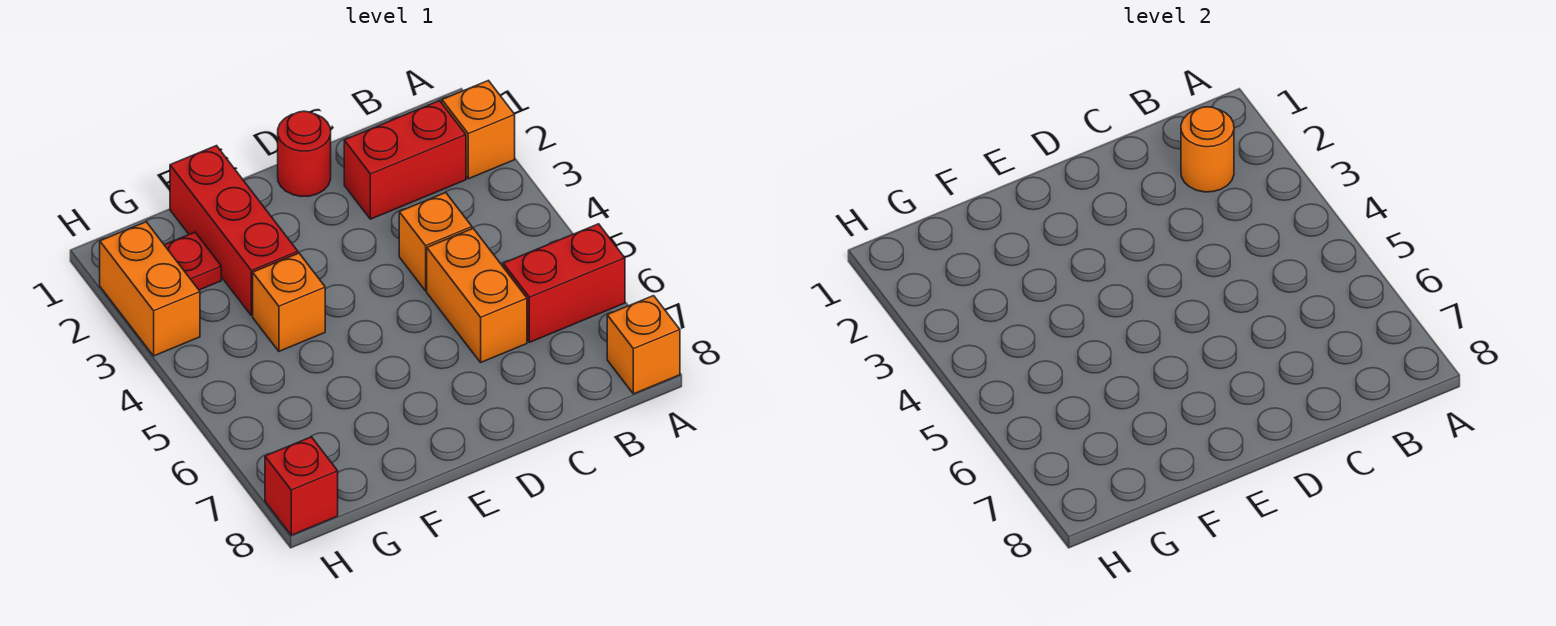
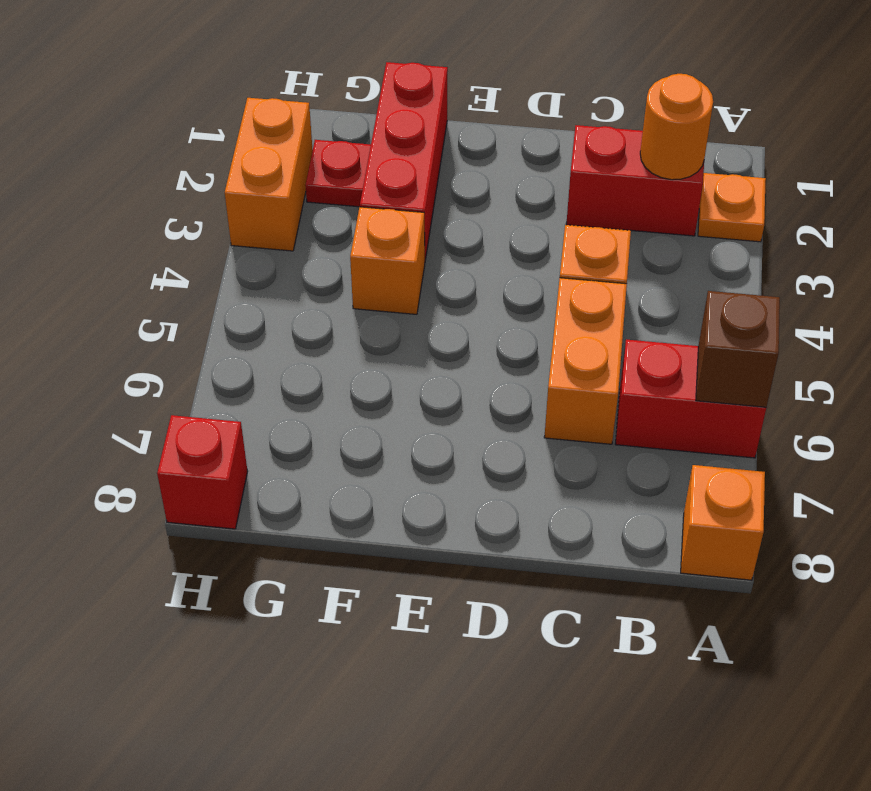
orange brick A2 level 1 -> orange plate A2 level 1
none -> brown brick A6 level 2
red round brick D1 level 1 -> none

